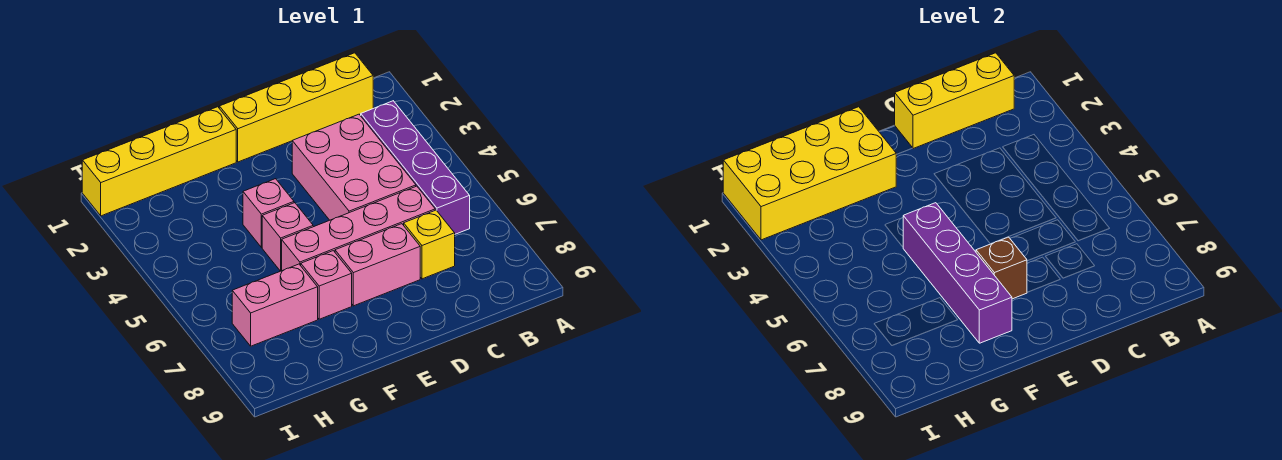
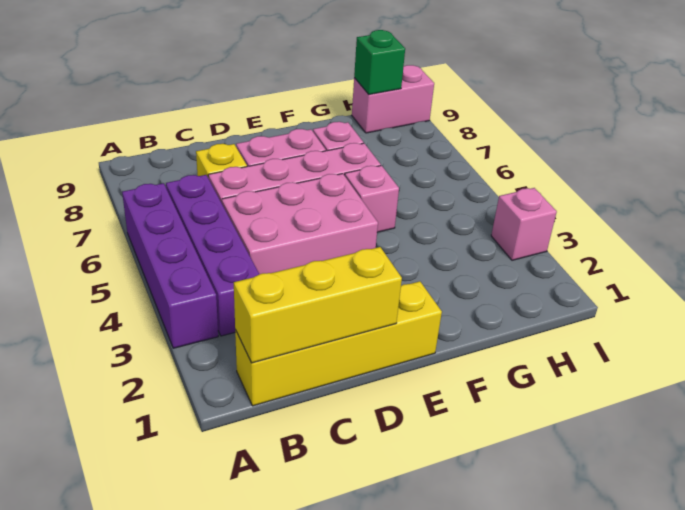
pink brick C3:D5 level 1 -> pink brick C4:E5 level 1
brown brick E7 level 2 -> none
yellow brick F1:I1 level 1 -> none
yellow brick F1:I2 level 2 -> none
pink brick F4 level 1 -> pink brick I3 level 1
purple brick F5:F8 level 2 -> purple brick A3:A6 level 1
pink brick G7:H7 level 1 -> pink brick H9:I9 level 1
none -> green brick H9 level 2

